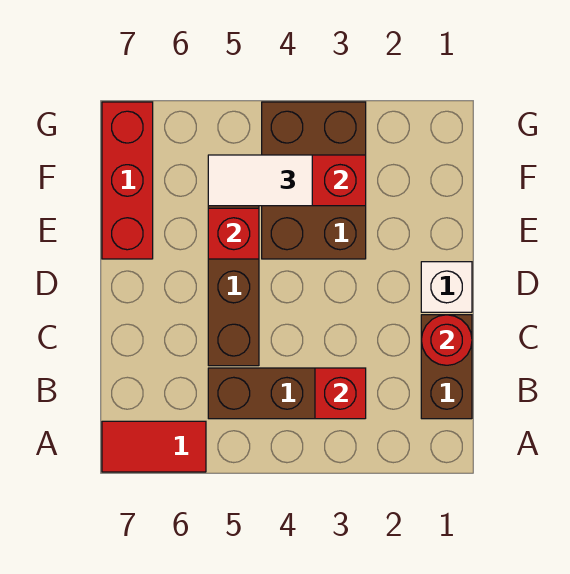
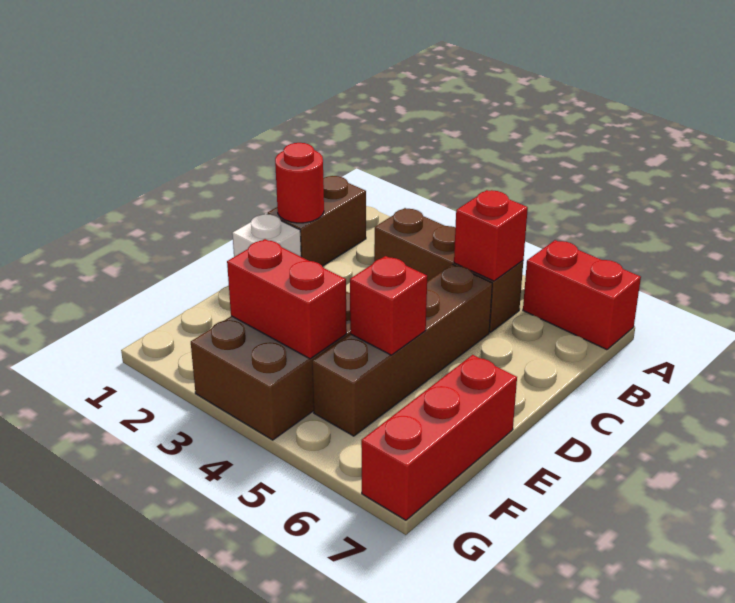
red tile A6:A7 level 1 -> red brick A6:A7 level 1
red brick B3 level 2 -> red brick B5 level 2
white tile F4:F5 level 3 -> none

